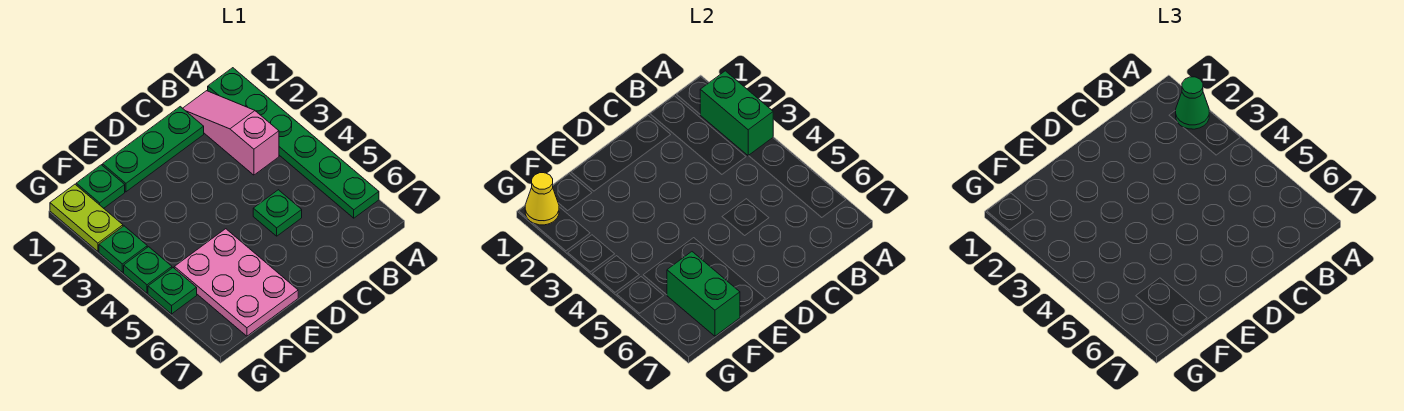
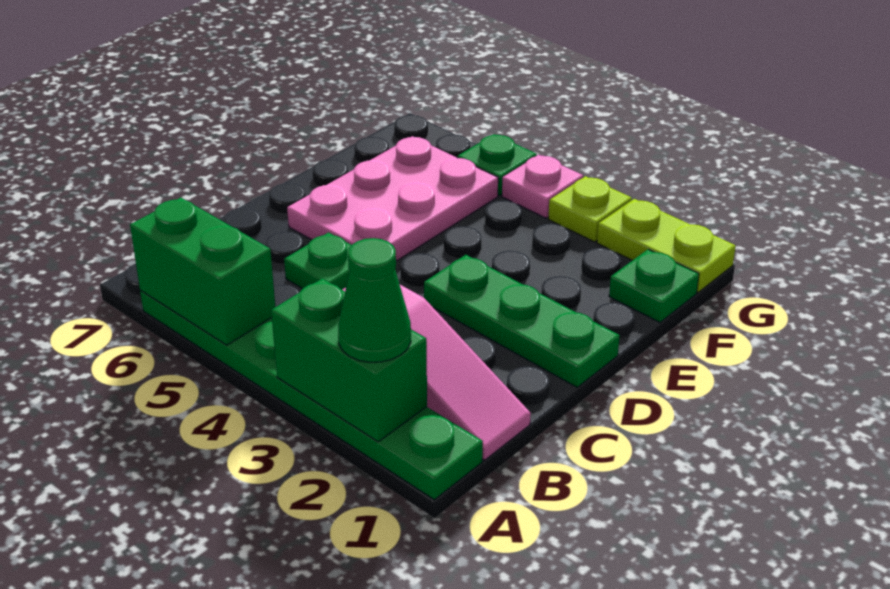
green plate C1:E1 level 1 -> green plate D1:D3 level 1
pink plate E5:F7 level 1 -> pink plate D5:F6 level 1
green brick F6:F7 level 2 -> green brick A5:A6 level 2
yellow cone G1 level 2 -> none
green plate G3 level 1 -> lime plate G3 level 1
green plate G4 level 1 -> pink plate G4 level 1

